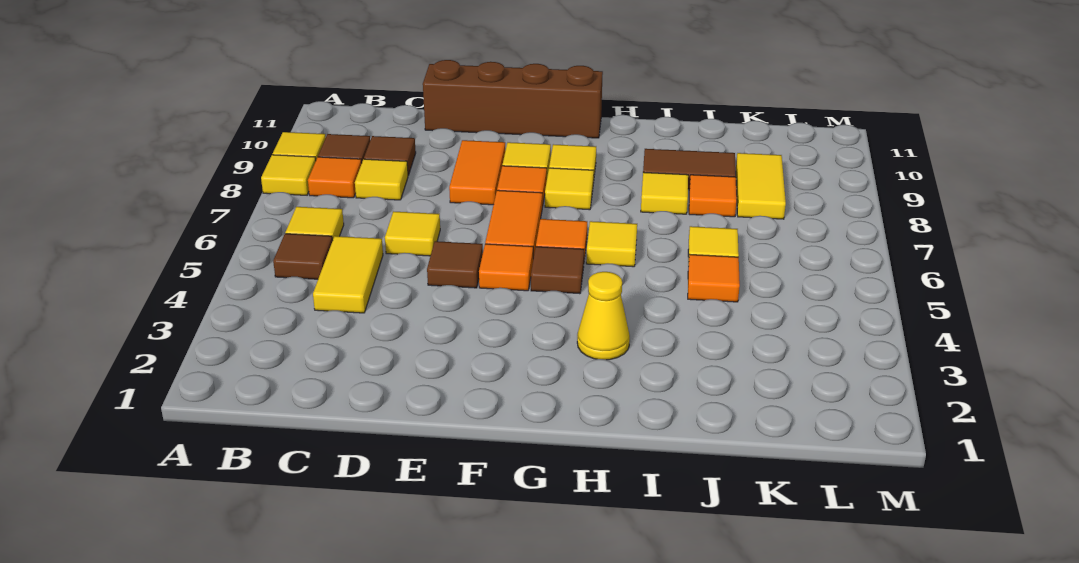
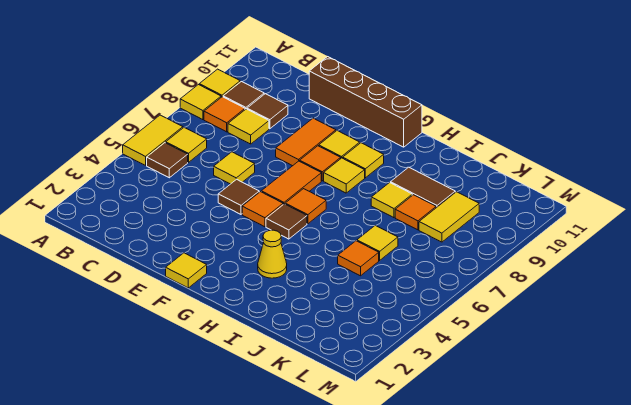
yellow tile C4:C5 level 1 -> yellow tile A5:A6 level 1
yellow tile H6 level 1 -> yellow tile F1 level 1

